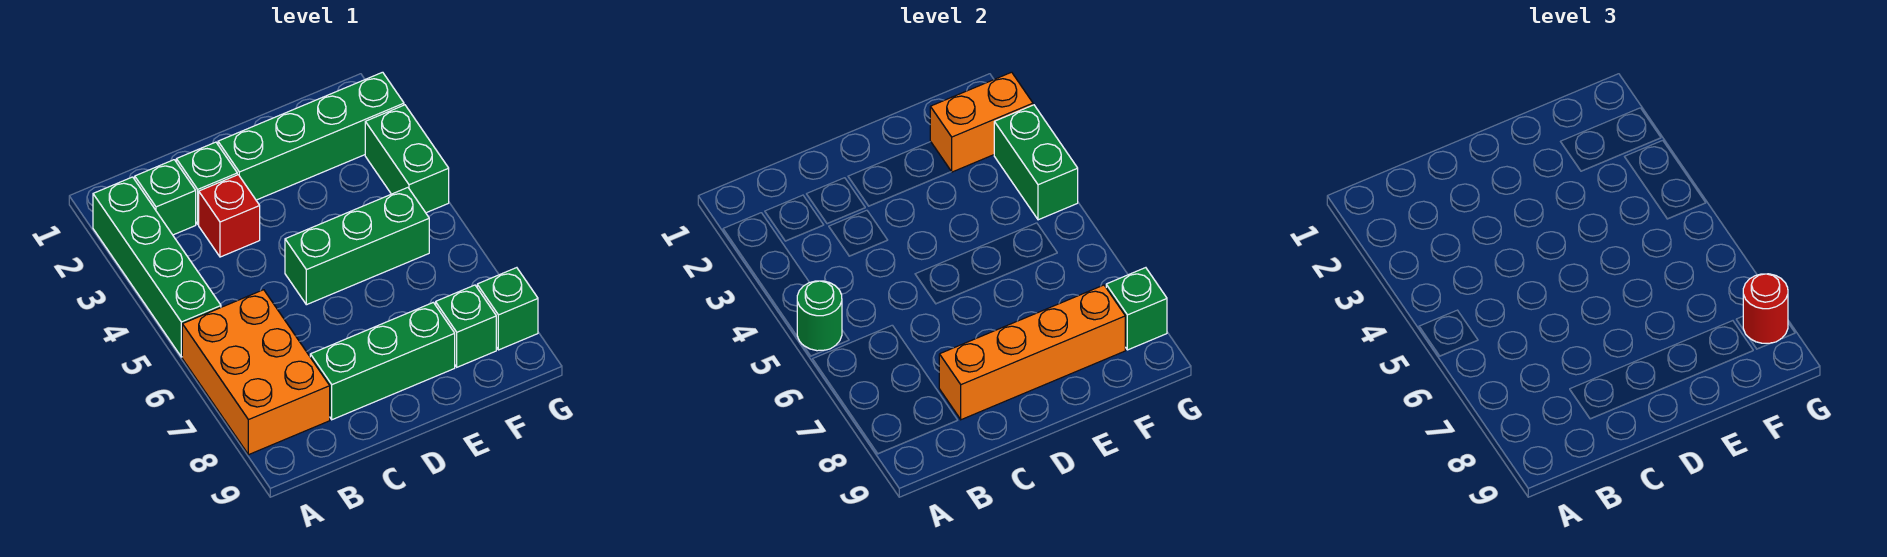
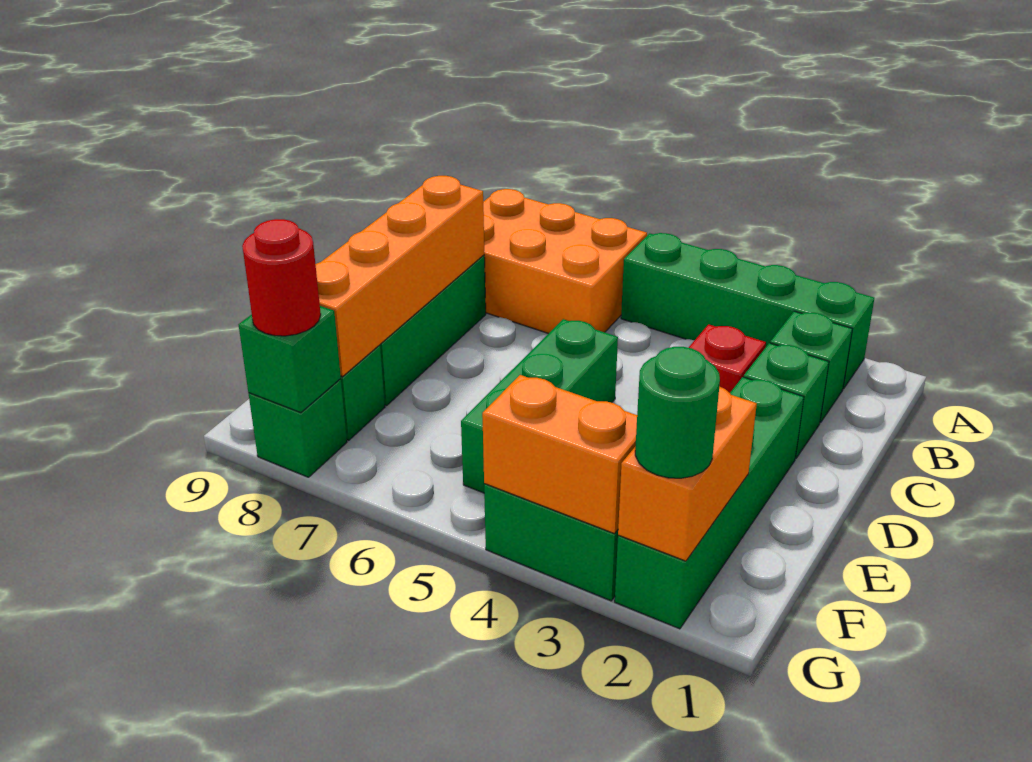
green round brick A5 level 2 -> green round brick G2 level 3
green brick G3:G4 level 2 -> orange brick G3:G4 level 2

